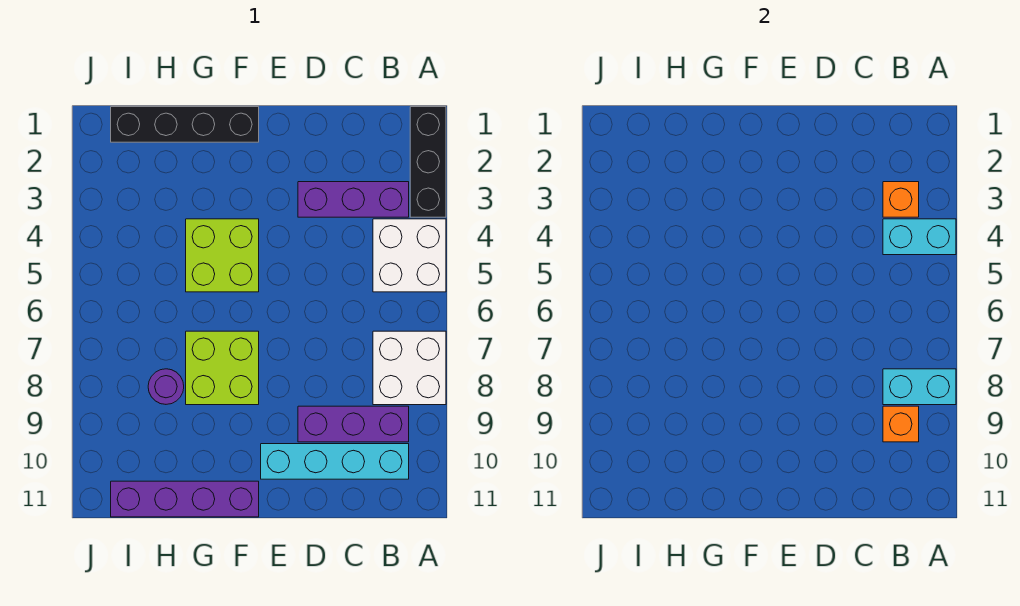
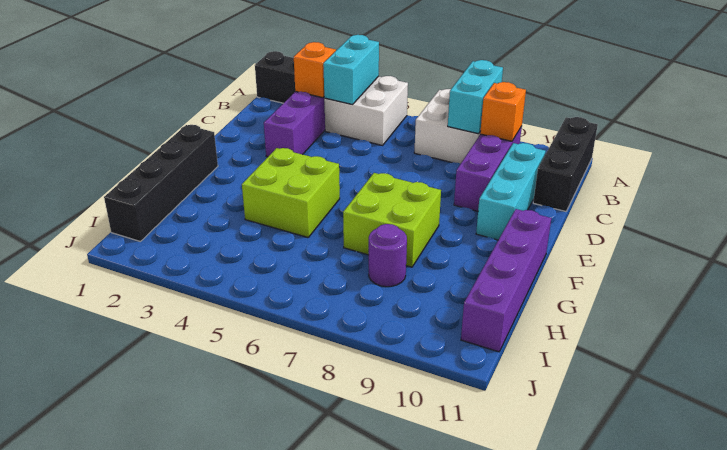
none -> black brick A11:C11 level 1
cyan brick B10:E10 level 1 -> cyan brick C10:E10 level 1

